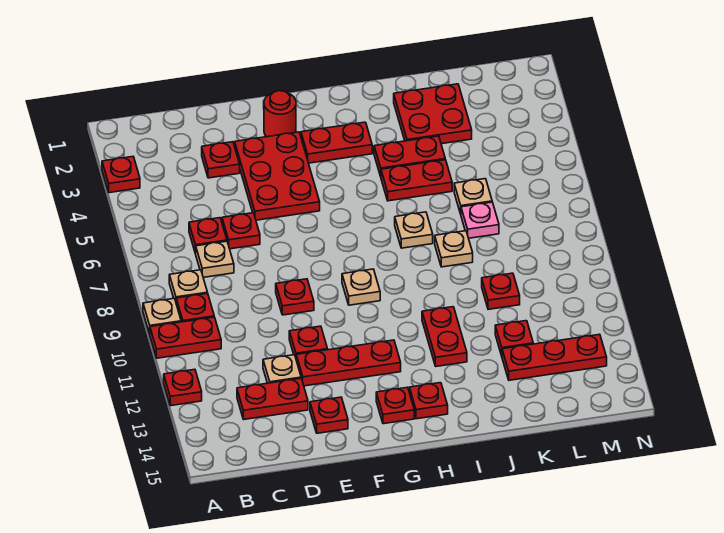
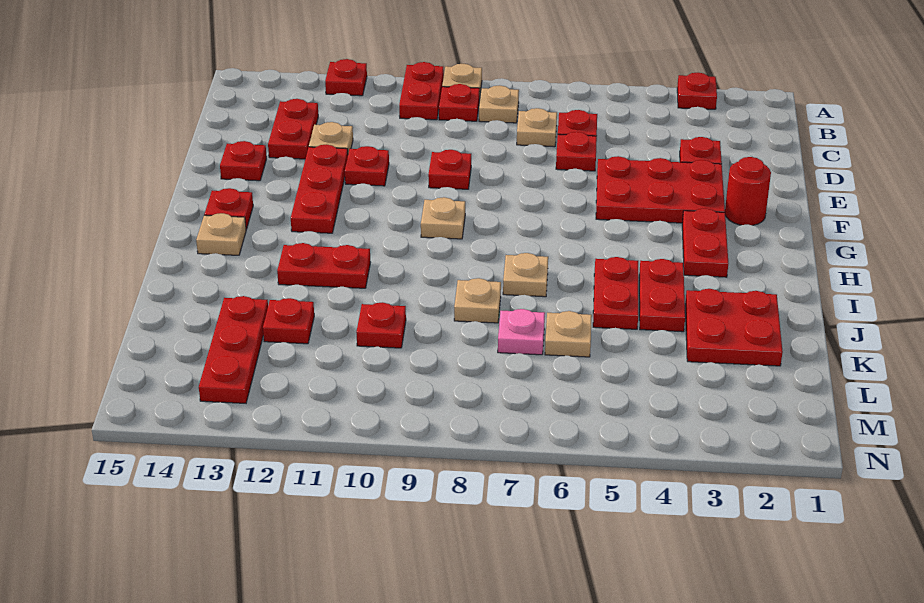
red plate H14 level 1 -> tan plate H14 level 1

